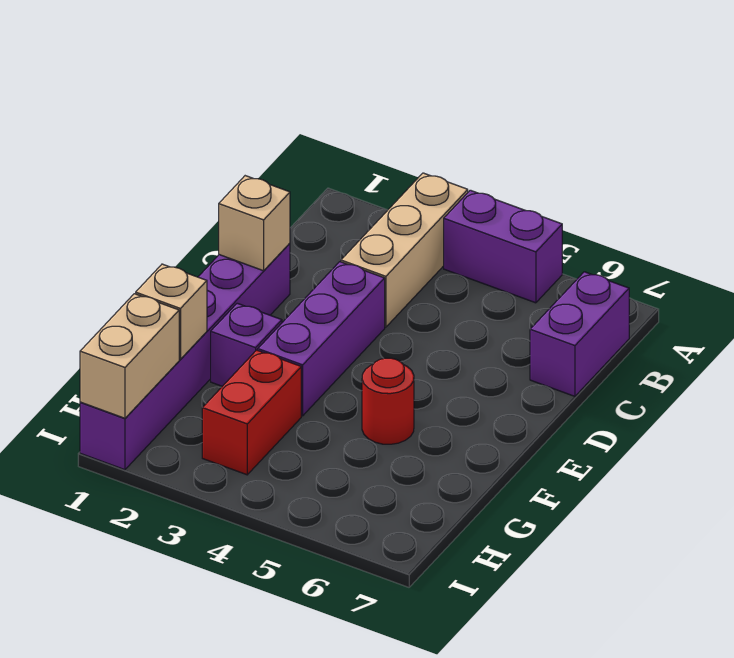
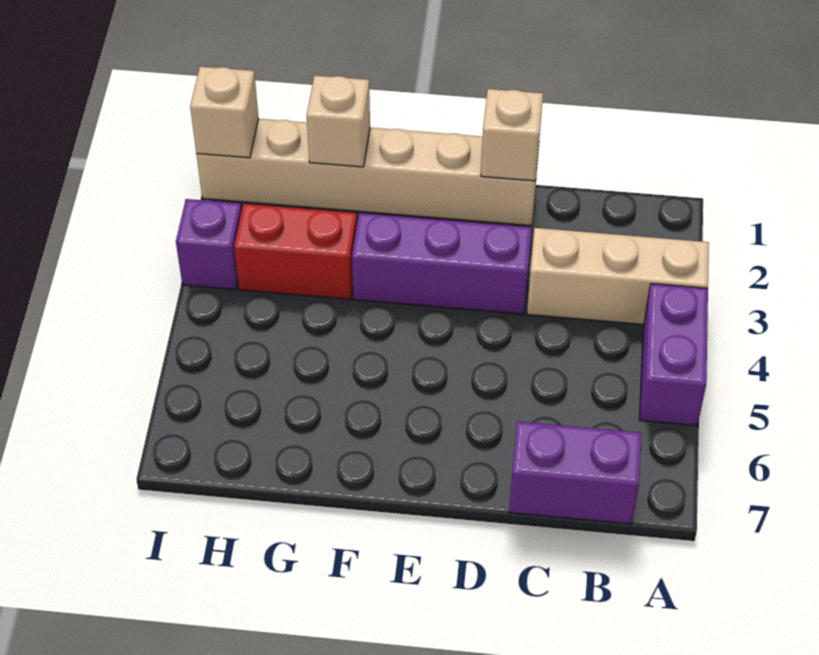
purple brick D1:I1 level 1 -> tan brick D1:I1 level 1
purple brick F2 level 1 -> purple brick I3 level 1
red round brick F5 level 1 -> none
tan brick H1:I1 level 2 -> tan brick I1 level 2

